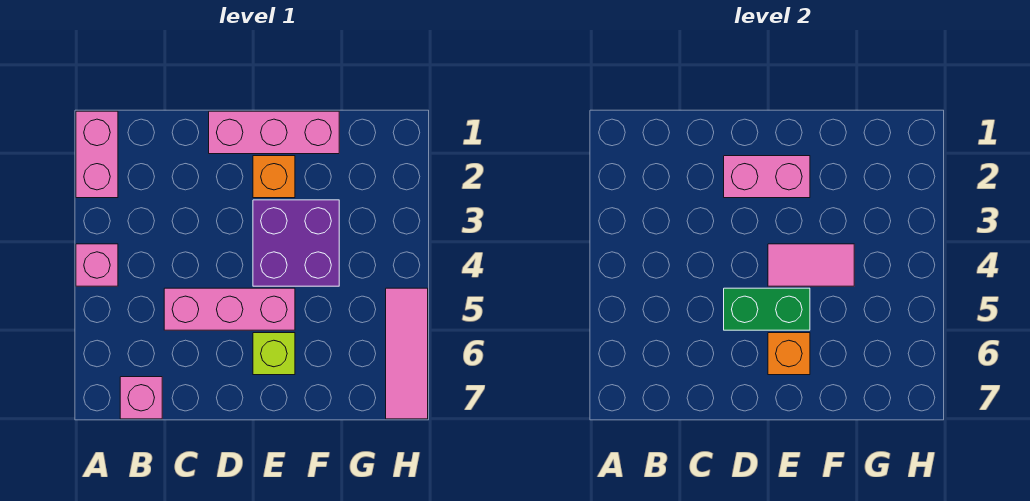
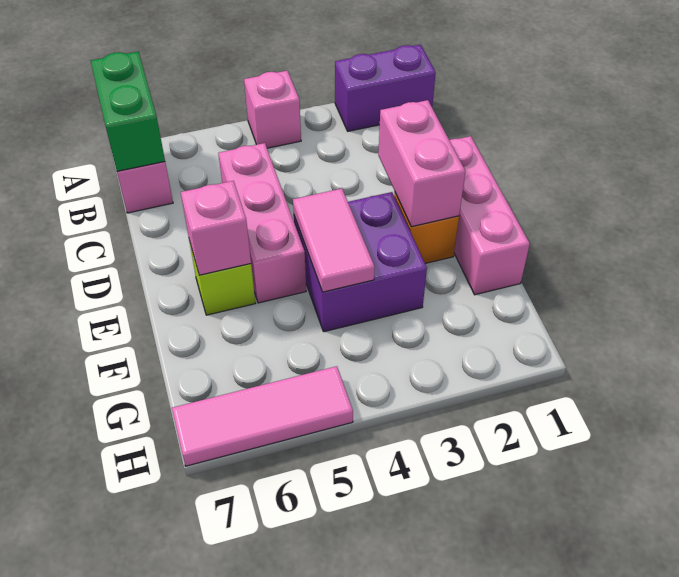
pink brick A1:A2 level 1 -> purple brick A1:A2 level 1
green brick D5:E5 level 2 -> green brick A7:B7 level 2
orange brick E6 level 2 -> pink brick E6 level 2

